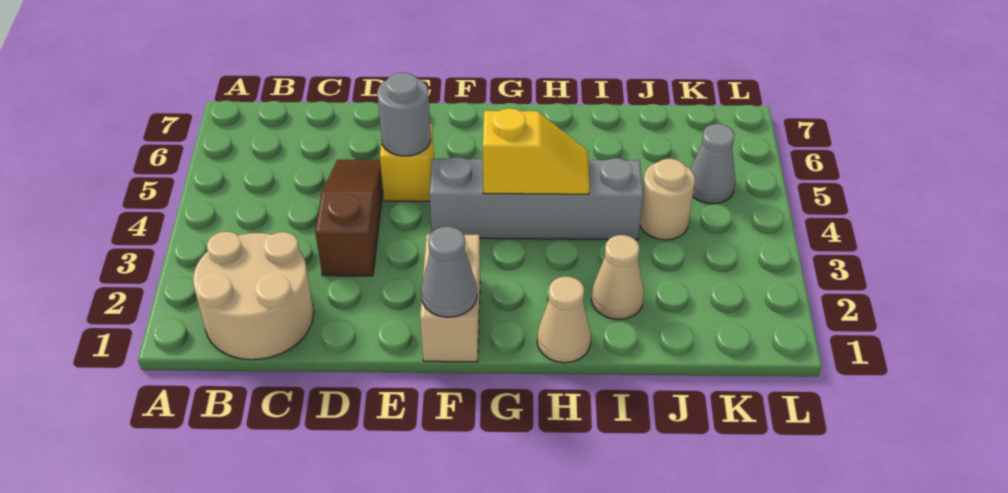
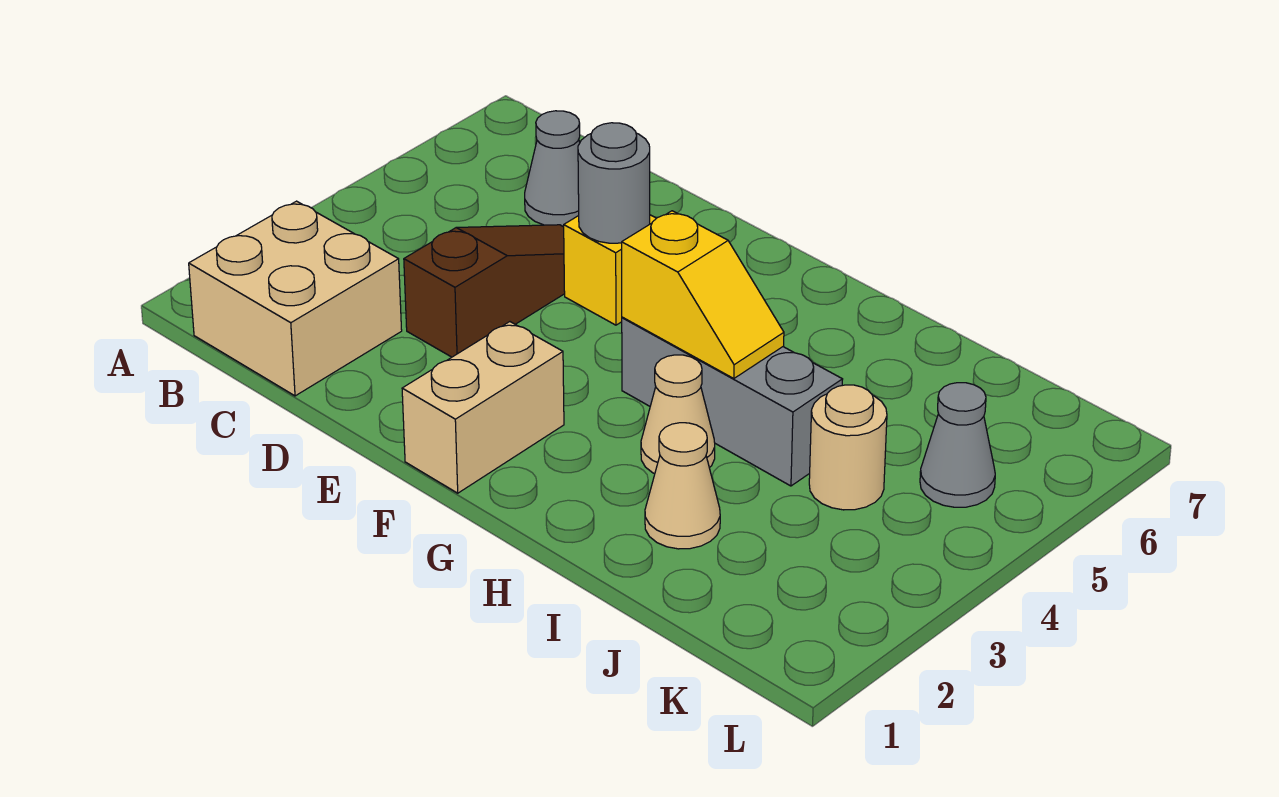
tan round brick B1:C2 level 1 -> tan brick B1:C2 level 1
grey cone F1 level 2 -> grey cone C6 level 1
grey brick F4:I4 level 1 -> grey brick G4:I4 level 1
tan cone H1 level 1 -> tan cone H3 level 1

